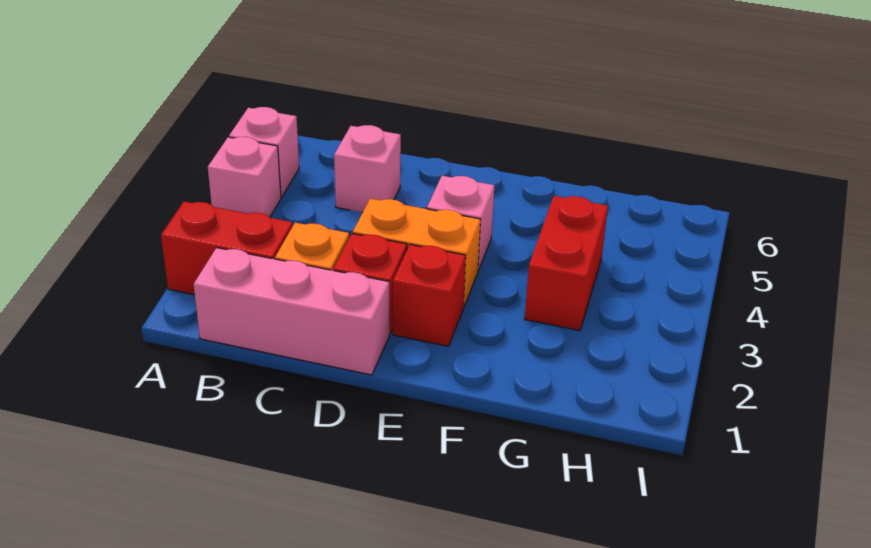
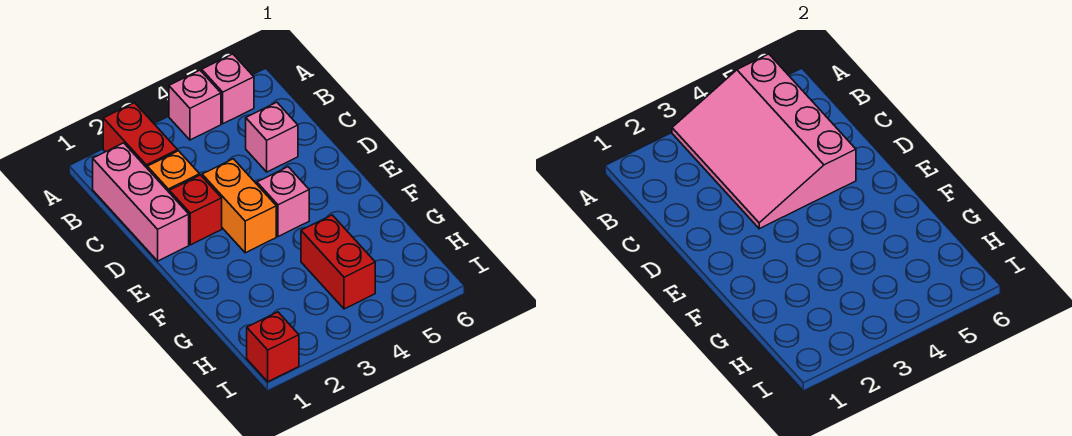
none -> pink slope A3:D5 level 2 top 5
red brick E2 level 1 -> red brick I1 level 1
red brick G3:G4 level 1 -> red brick G4:H4 level 1

